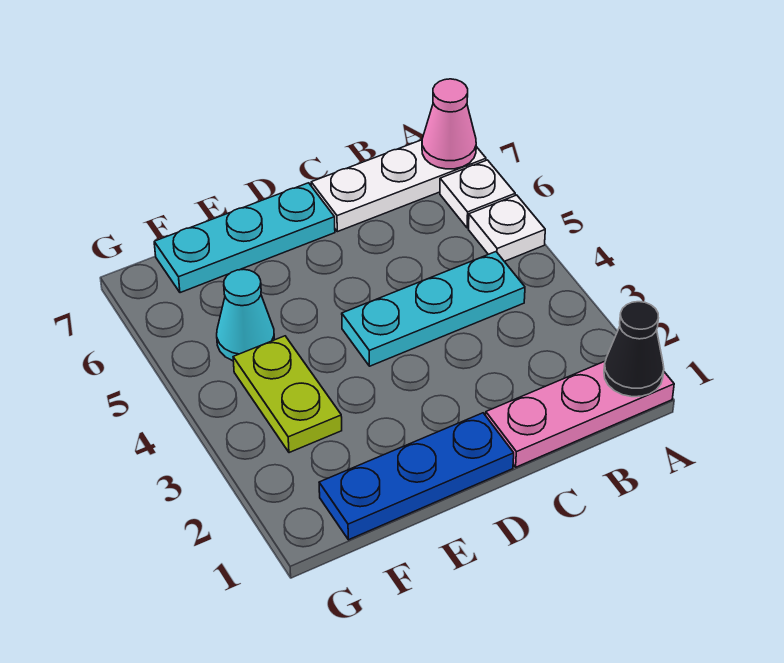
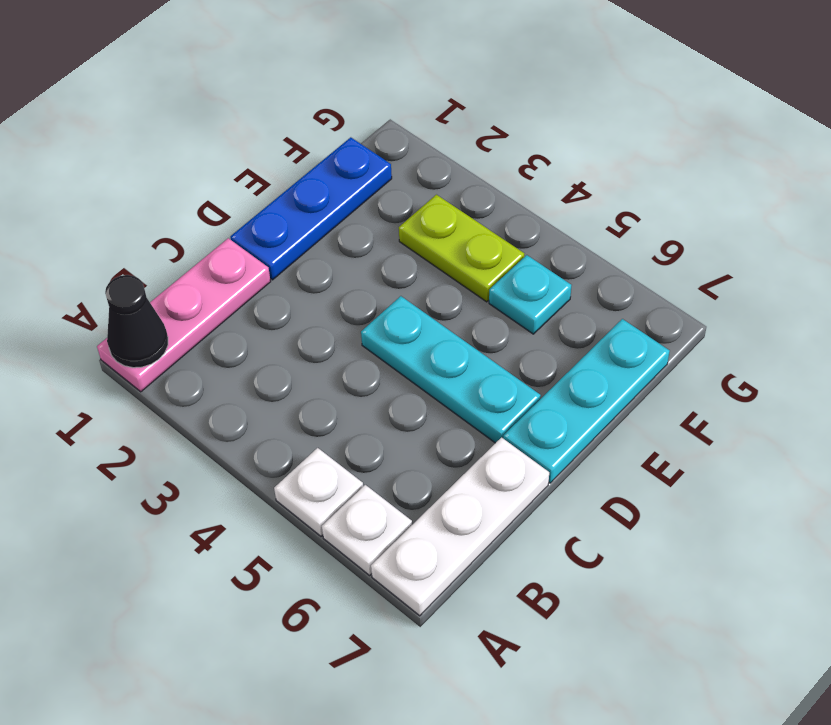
pink cone A7 level 2 -> none
cyan plate B4:D4 level 1 -> cyan plate D4:D6 level 1
cyan cone F5 level 1 -> cyan plate F5 level 1

